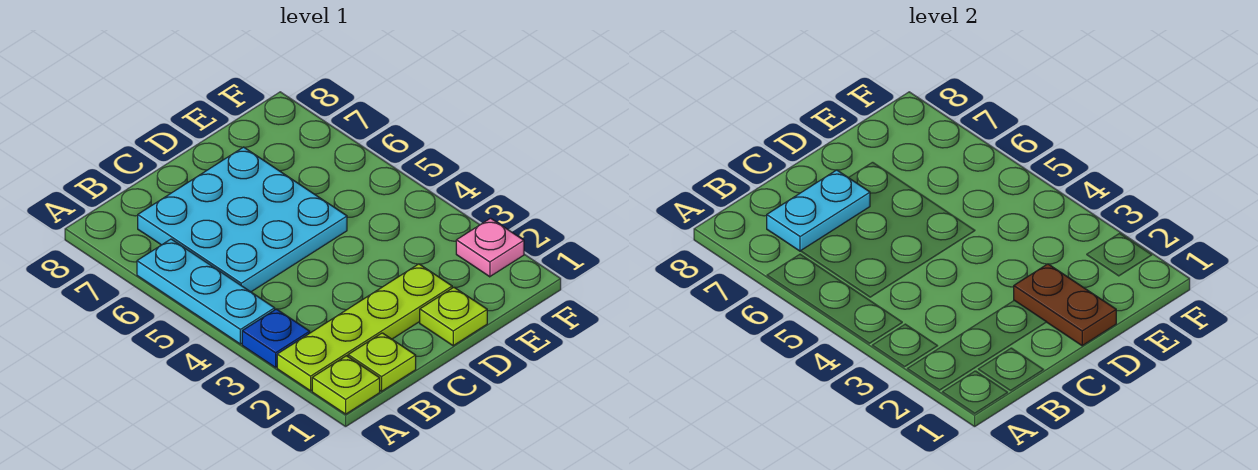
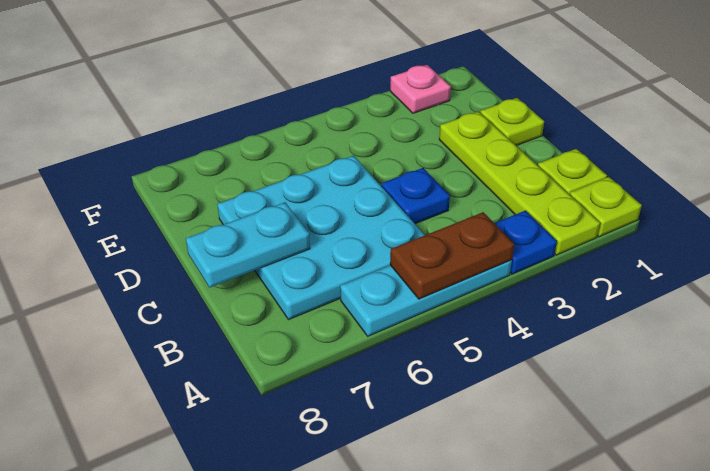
cyan plate B7:C7 level 2 -> cyan plate C7:C8 level 2
none -> blue plate C4 level 1
brown plate D1:D2 level 2 -> brown plate A4:A5 level 2

